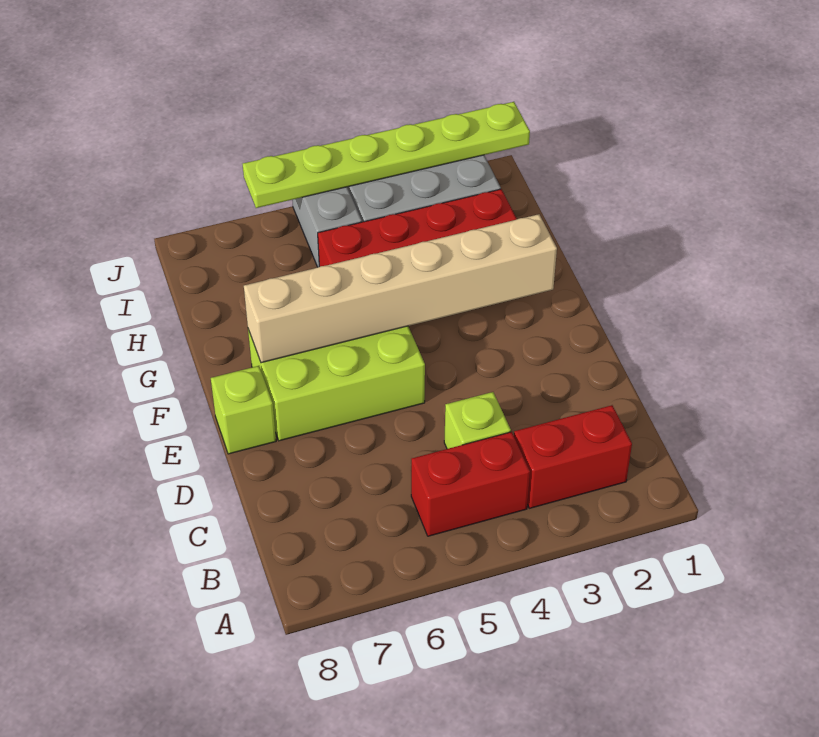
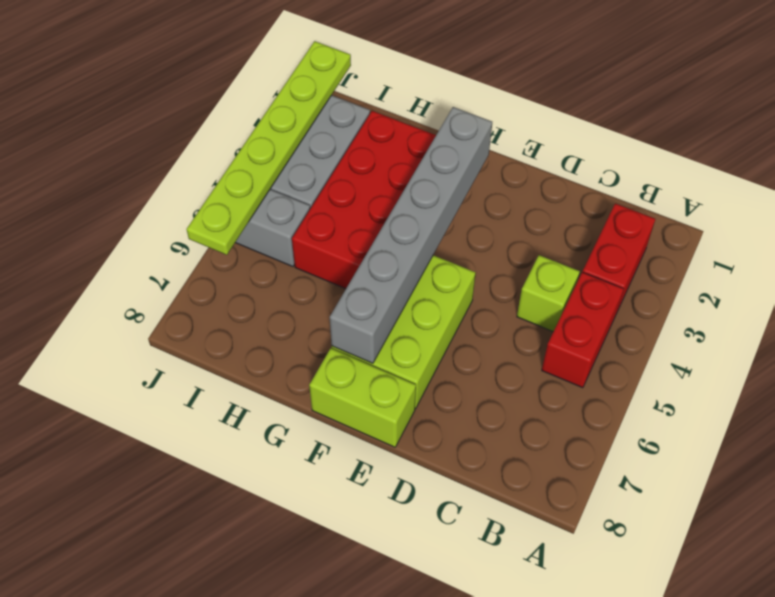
lime brick E8 level 1 -> lime brick E8:F8 level 1
tan brick F2:F7 level 2 -> grey brick F2:F7 level 2

